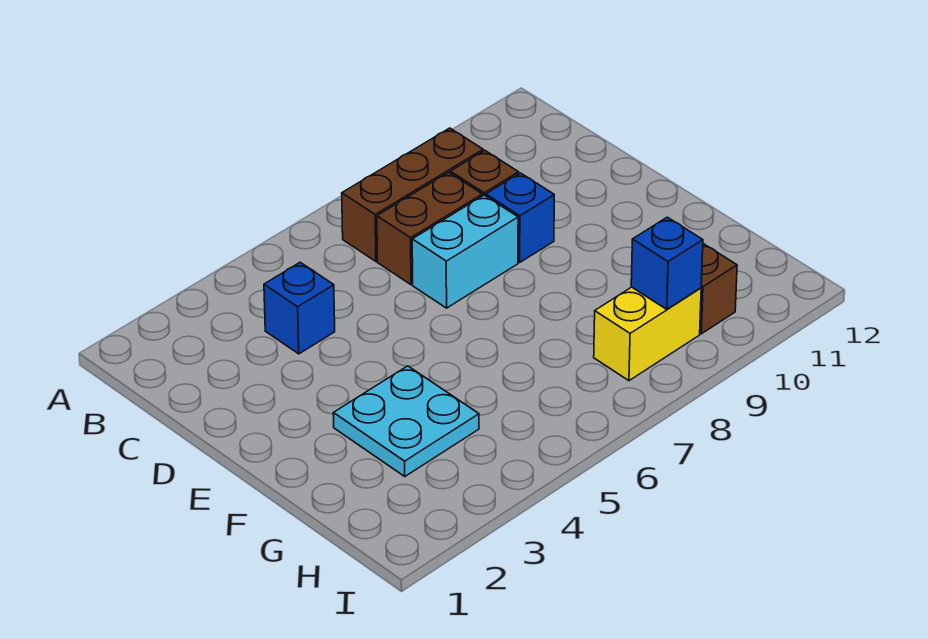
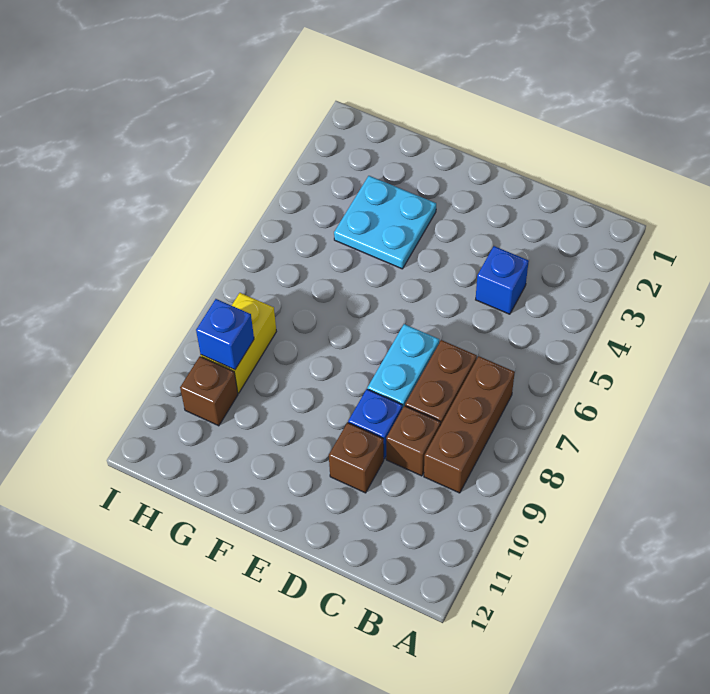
none -> brown brick D10 level 1

